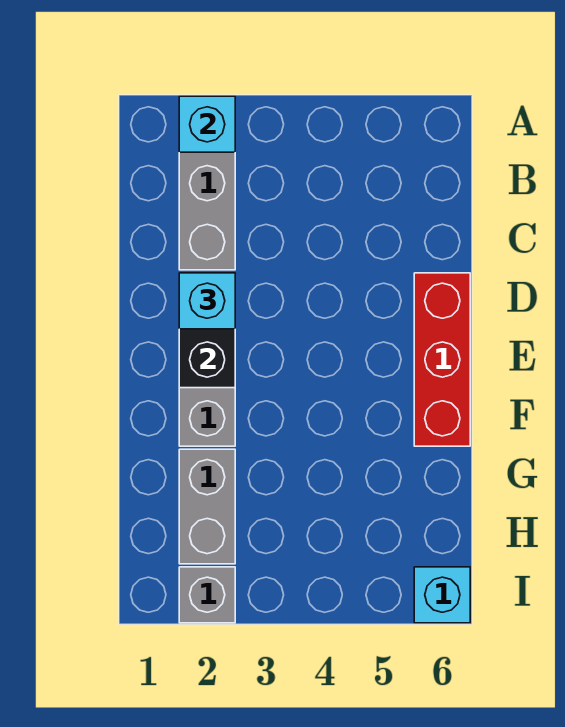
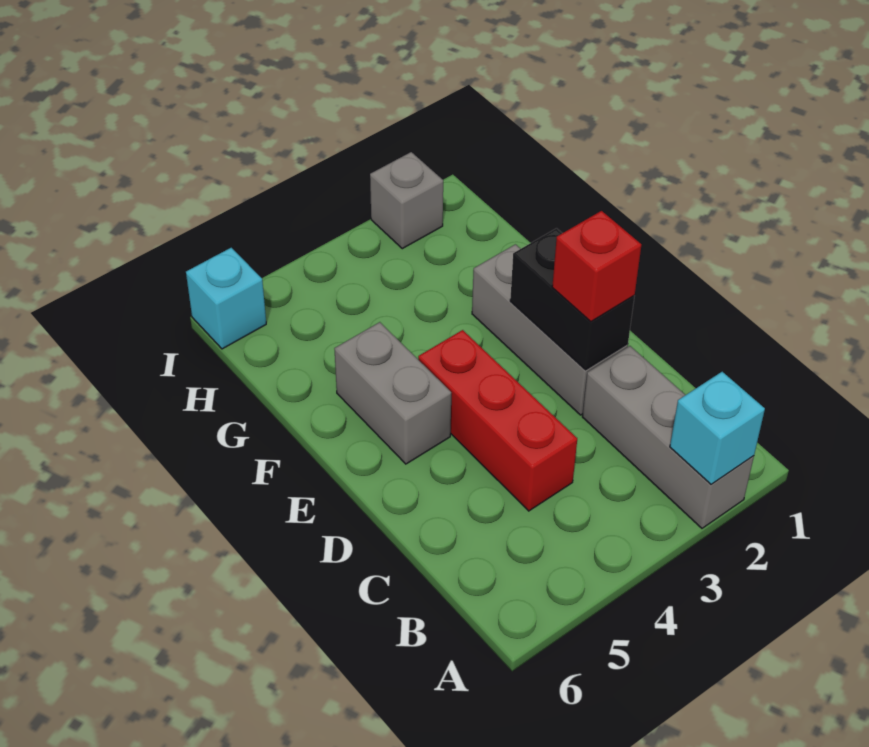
cyan brick D2 level 3 -> red brick D2 level 3
red brick D6:F6 level 1 -> red brick C4:E4 level 1
grey brick G2:H2 level 1 -> grey brick E5:F5 level 1

